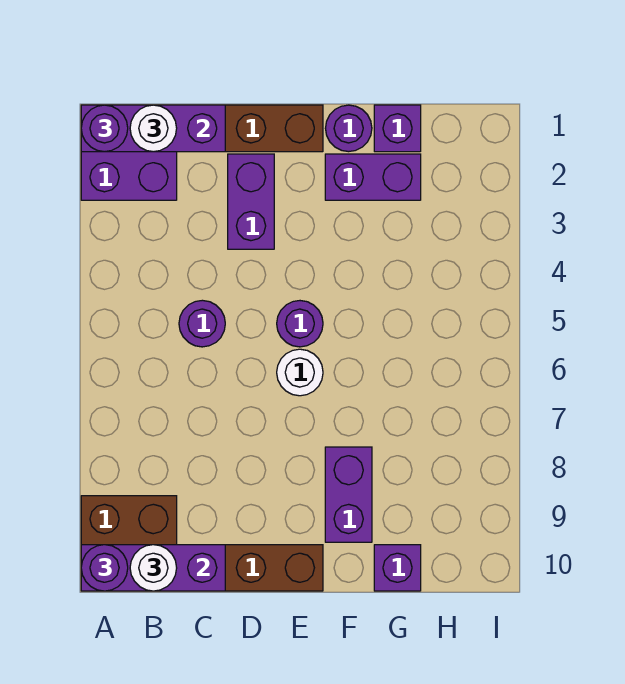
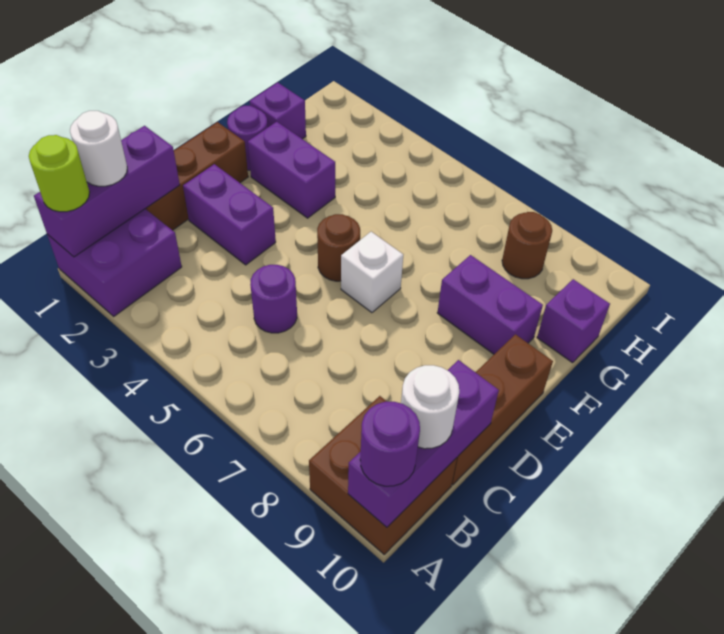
purple round brick A1 level 3 -> lime round brick A1 level 3
purple round brick E5 level 1 -> brown round brick E5 level 1
white round brick E6 level 1 -> white brick E6 level 1
purple brick F2:G2 level 1 -> purple brick F2:F3 level 1
none -> brown round brick H8 level 1

